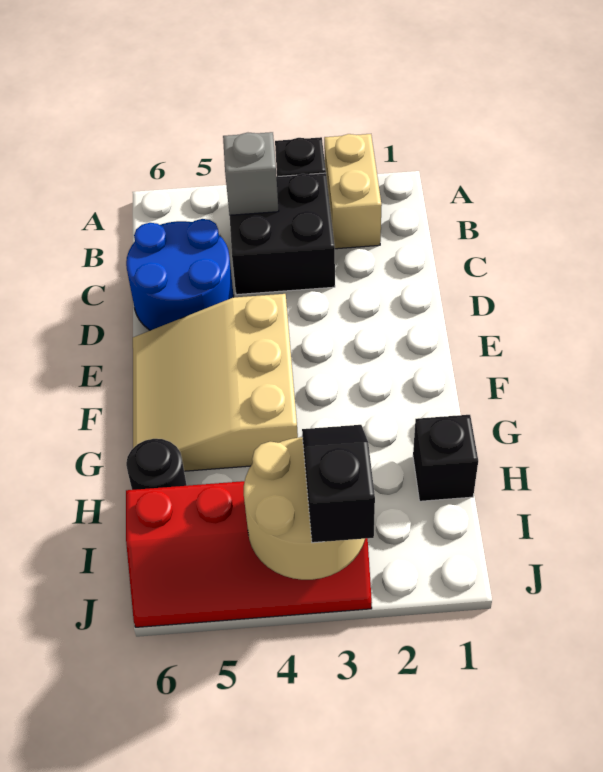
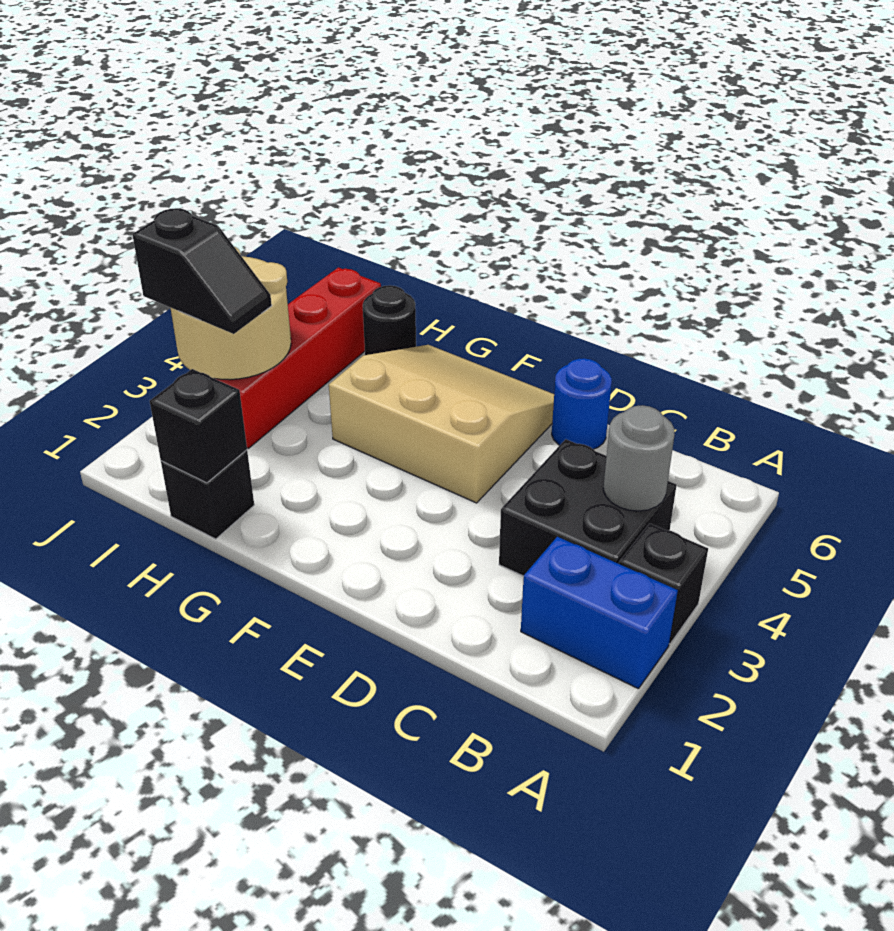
tan brick A2:B2 level 1 -> blue brick A2:B2 level 1
grey brick B4 level 2 -> grey round brick B4 level 2
blue round brick C5:D6 level 1 -> blue round brick D6 level 1
none -> black brick H1 level 2

